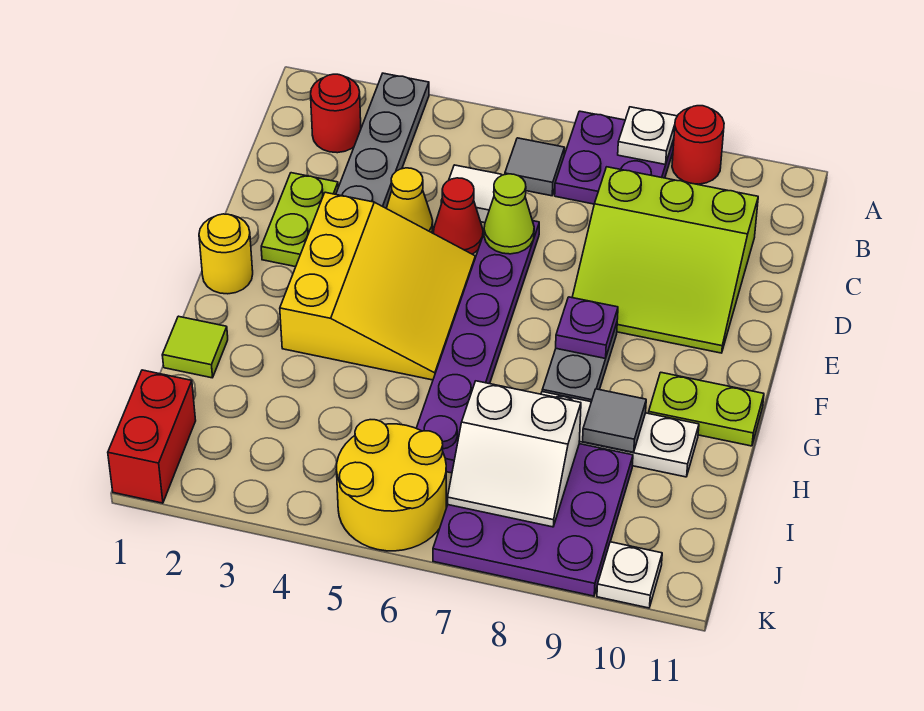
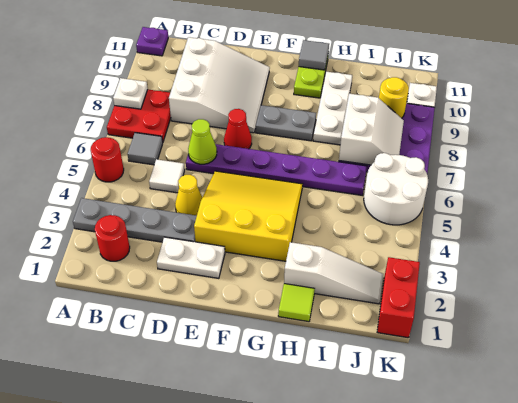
purple plate A7:B8 level 1 -> red plate A7:B8 level 1
red round brick A9 level 1 -> red round brick A5 level 1
lime slope C8:E10 level 1 top C -> white slope C8:E10 level 1 top C
lime plate D2:E2 level 1 -> white plate D2:E2 level 1
red cone D5 level 1 -> red cone E7 level 1
yellow round brick F1 level 1 -> yellow round brick J9 level 2
purple plate F8 level 2 -> purple plate A11 level 1
none -> white slope H2:J2 level 1 top H
grey tile H9 level 2 -> grey tile G11 level 2
red brick J1:K1 level 1 -> red brick K1:K2 level 1
yellow round brick J5:K6 level 1 -> white round brick J5:K6 level 1

